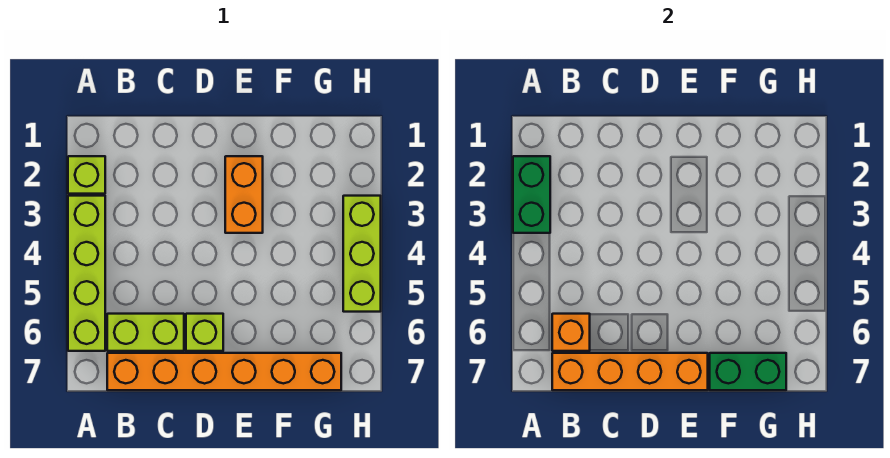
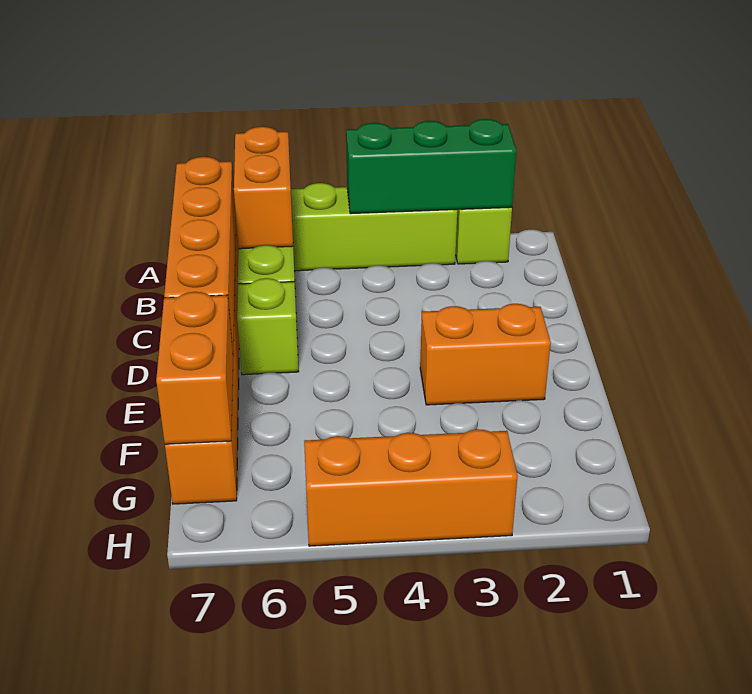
green brick A2:A3 level 2 -> green brick A2:A4 level 2
orange brick B6 level 2 -> orange brick A6:B6 level 2
green brick F7:G7 level 2 -> orange brick F7:G7 level 2
lime brick H3:H5 level 1 -> orange brick H3:H5 level 1

